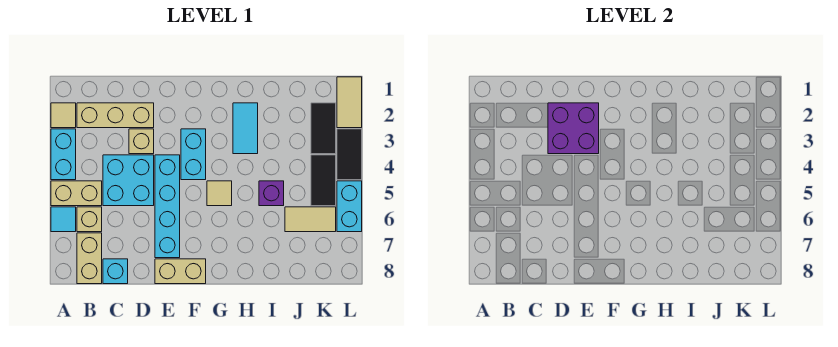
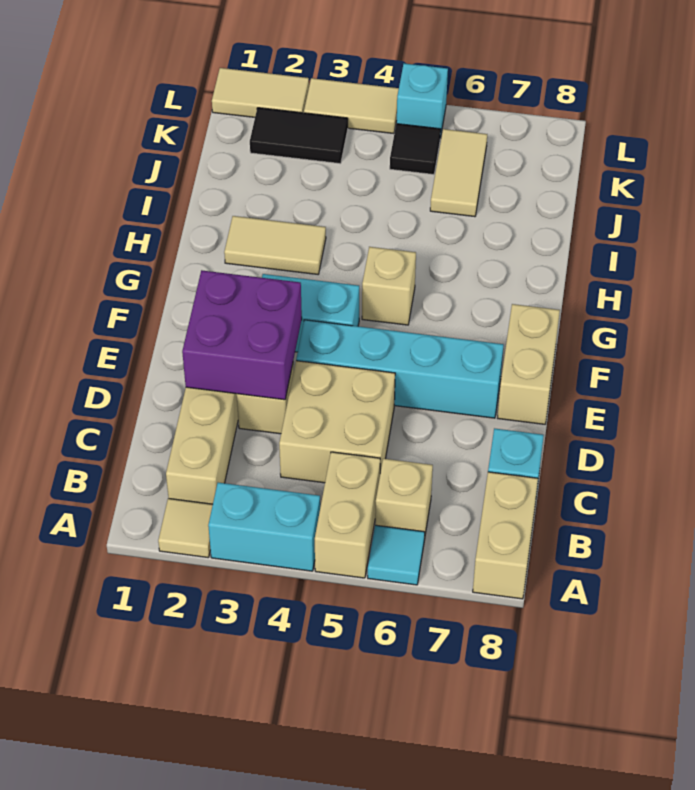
tan brick B7:B8 level 1 -> tan brick A8:B8 level 1
cyan brick C4:D5 level 1 -> tan brick C4:D5 level 1
tan tile G5 level 1 -> tan brick G5 level 1
cyan tile H2:H3 level 1 -> tan tile H2:H3 level 1
purple brick I5 level 1 -> none
black tile K4:K5 level 1 -> black tile K5 level 1
black tile L3:L4 level 1 -> tan tile L3:L4 level 1
cyan brick L5:L6 level 1 -> cyan brick L5 level 1

